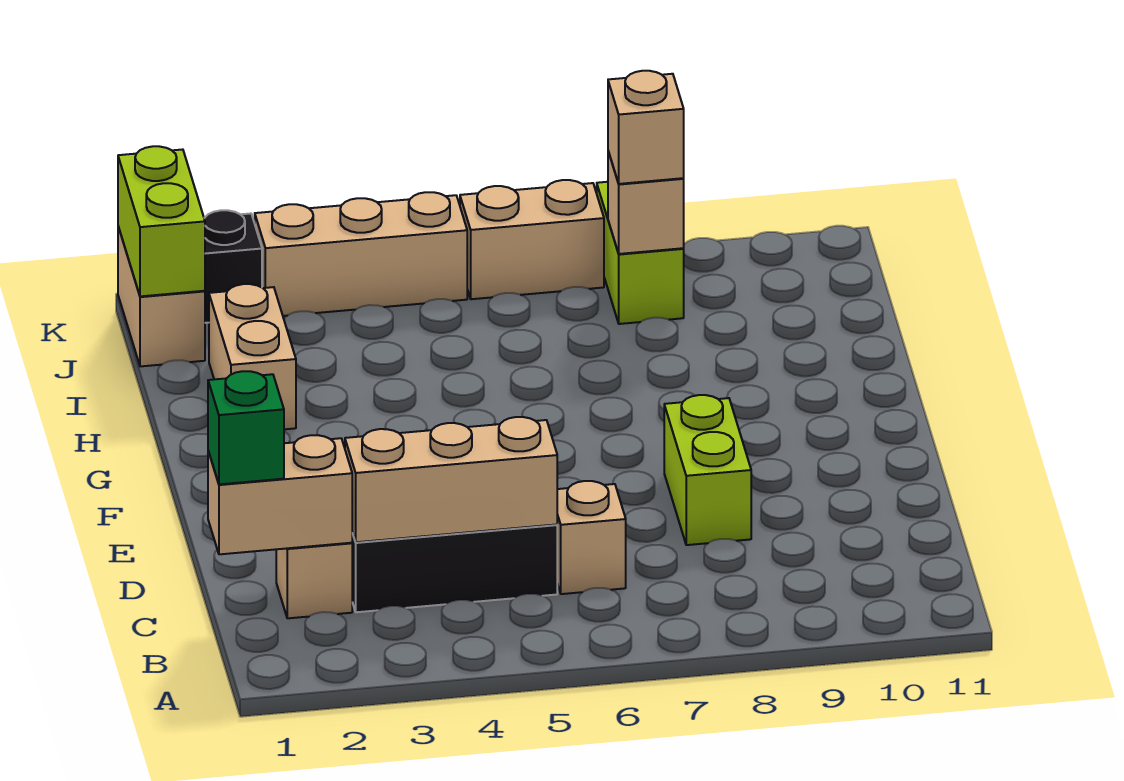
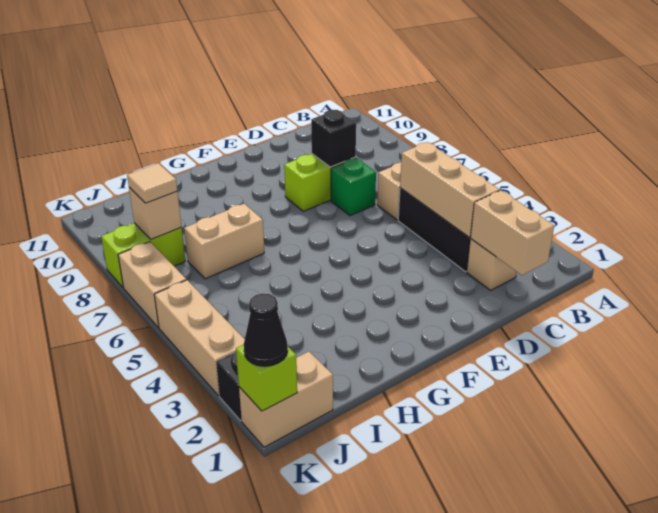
green brick C1 level 3 -> green brick D7 level 1
none -> black brick D8 level 2
tan brick H2:I2 level 1 -> tan brick H7:I7 level 1
lime brick J1:K1 level 2 -> lime brick K1 level 2
tan brick J8 level 3 -> tan tile J8 level 3
none -> black cone K1 level 3

